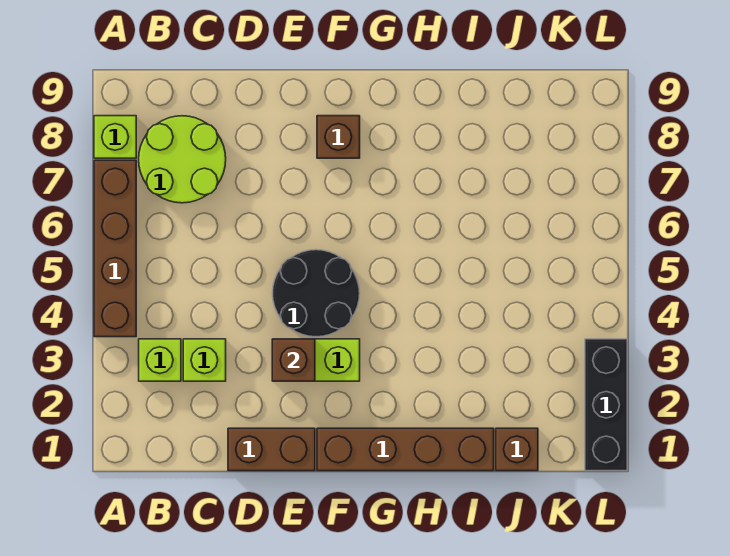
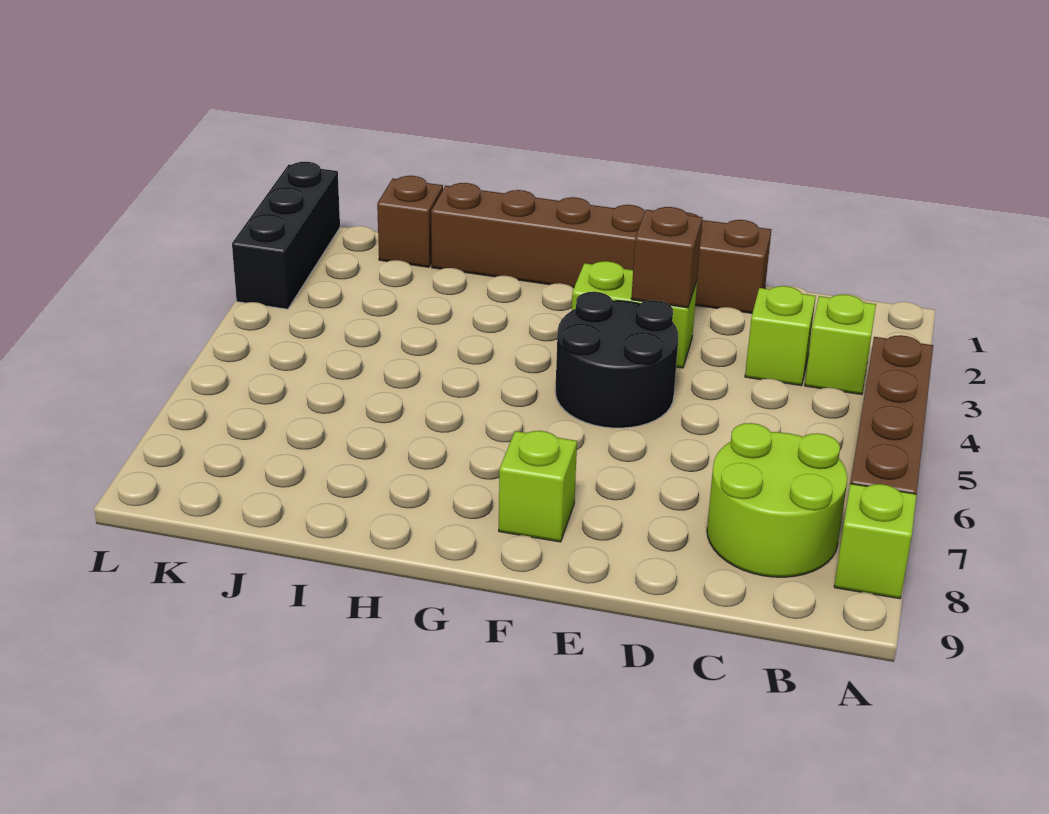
brown brick F8 level 1 -> lime brick F8 level 1

